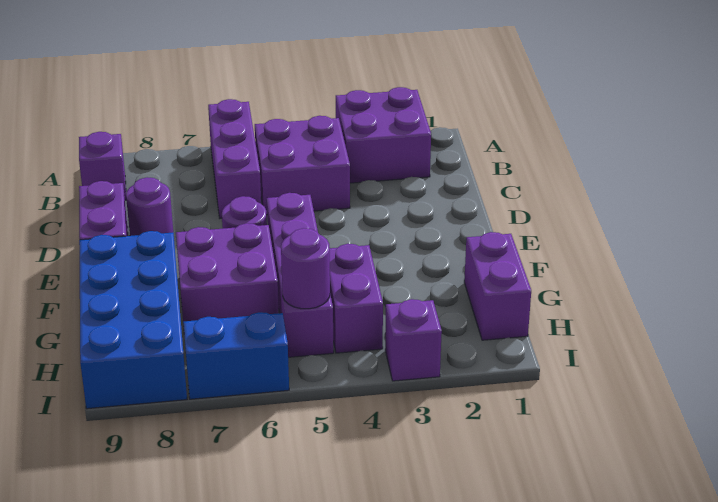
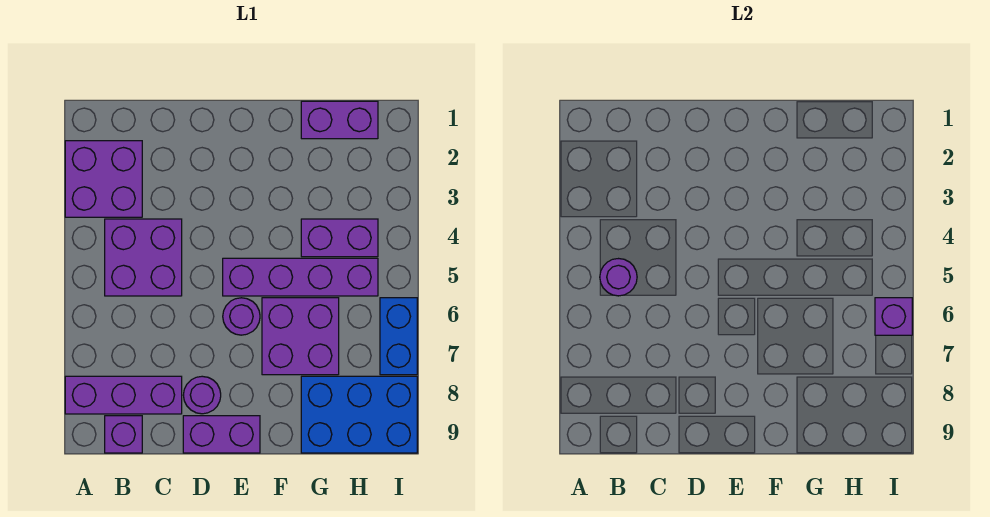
purple brick A6:C6 level 1 -> purple brick A8:C8 level 1
blue brick F8:I9 level 1 -> blue brick G8:I9 level 1
purple round brick H5 level 2 -> purple round brick B5 level 2
purple brick I3 level 1 -> purple brick I6 level 2

